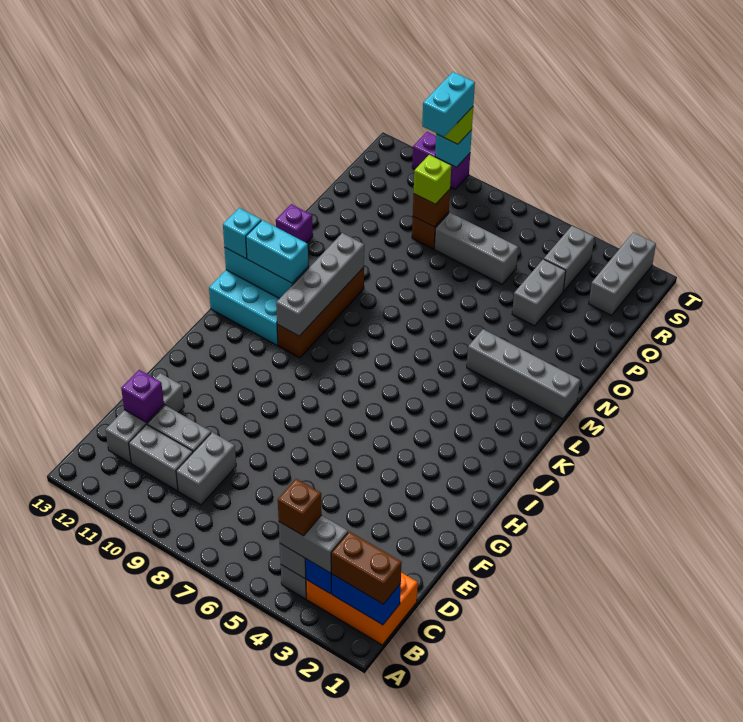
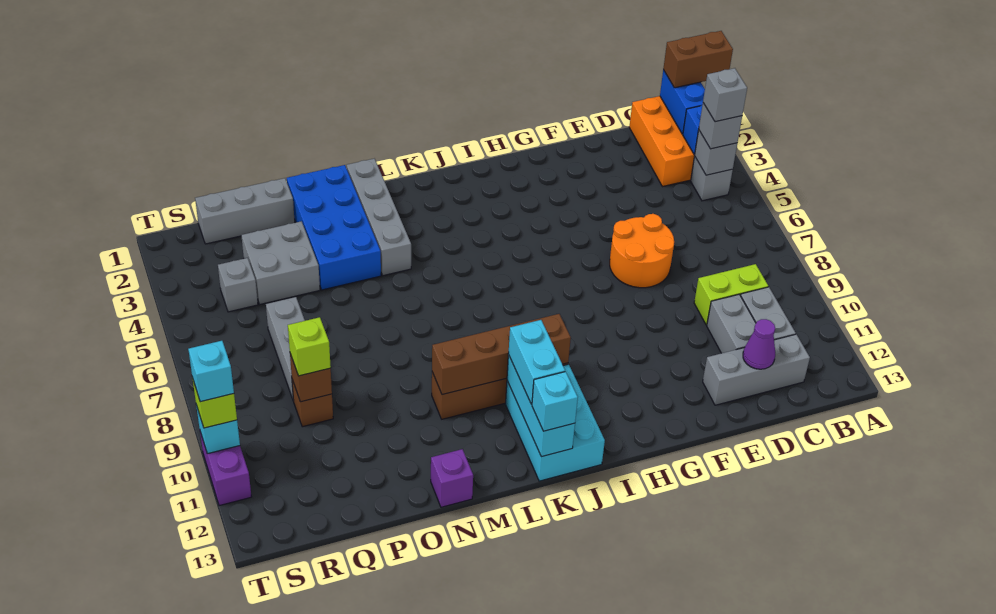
brown brick B1:B2 level 3 -> brown brick A1:B1 level 3
grey brick B3:B4 level 3 -> grey brick B4 level 3
brown brick B4 level 4 -> grey brick B4 level 4
grey brick C9:D9 level 1 -> lime brick C9:D9 level 1
purple brick D12 level 2 -> purple cone D12 level 2
none -> orange round brick E6:F7 level 1
grey brick J10:M10 level 2 -> brown brick J10:M10 level 2
none -> blue brick N1:O4 level 1
grey brick P4:Q4 level 1 -> grey brick P3:Q4 level 1
grey brick R2:T2 level 1 -> grey brick P1:R1 level 1
grey brick R4:S4 level 1 -> grey brick R4 level 1
cyan brick S10:T10 level 4 -> cyan brick T10 level 4

